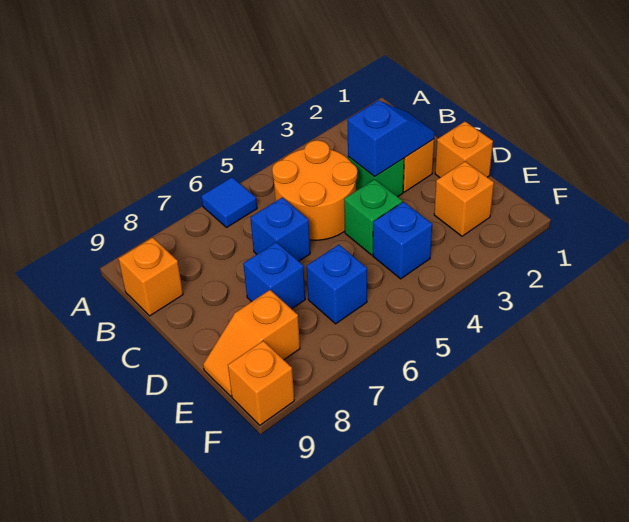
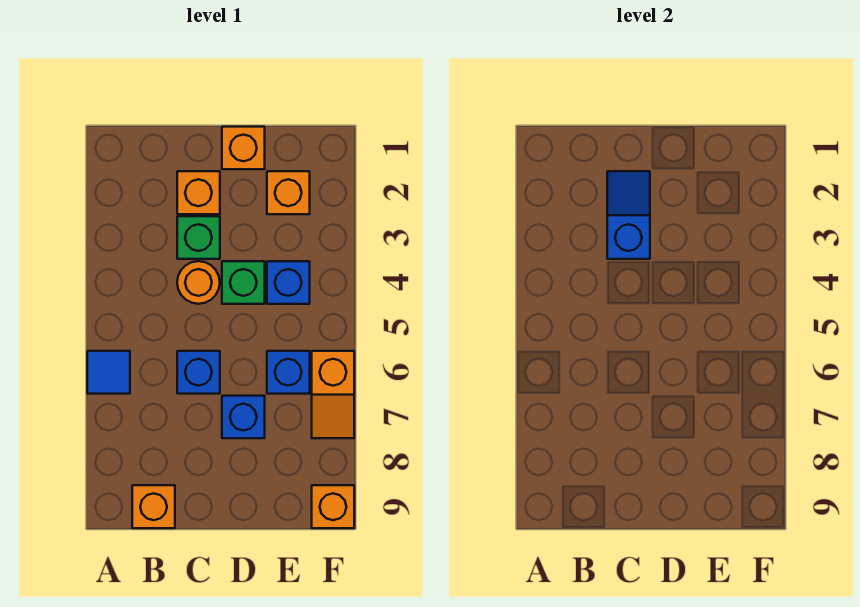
orange round brick B4:C5 level 1 -> orange round brick C4 level 1
orange slope E8:E9 level 1 top 8 -> orange slope F6:F7 level 1 top 6

